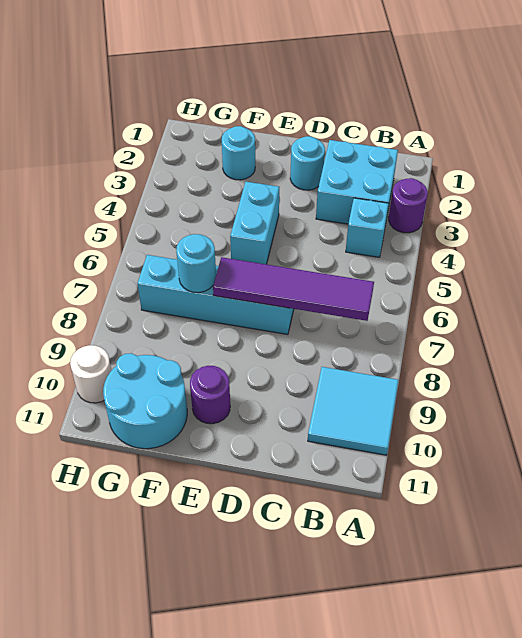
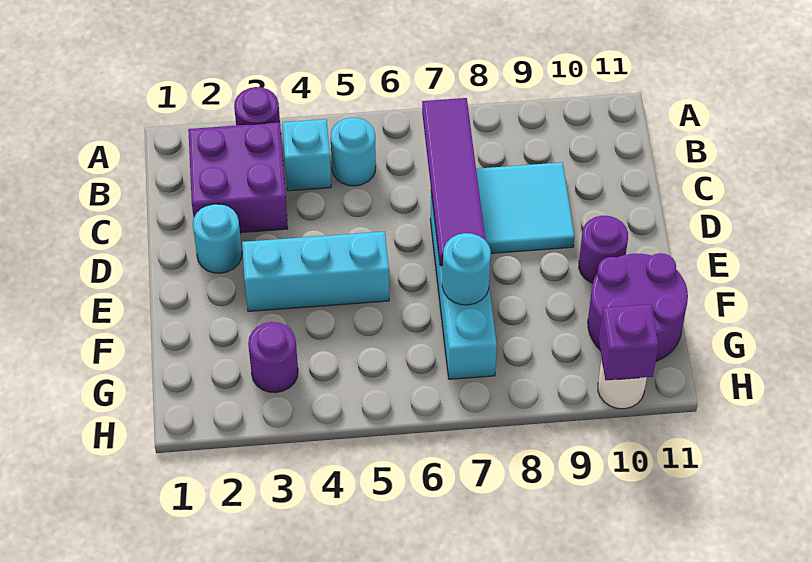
cyan tile A9:B10 level 1 -> cyan tile C8:D9 level 1
cyan brick B2:C3 level 1 -> purple brick B2:C3 level 1
cyan brick E4:E5 level 1 -> cyan brick E3:E5 level 1
cyan round brick F2 level 1 -> cyan round brick B5 level 1
cyan round brick F10:G11 level 1 -> purple round brick F10:G11 level 1
none -> purple round brick G3 level 1
none -> purple brick H10 level 2

